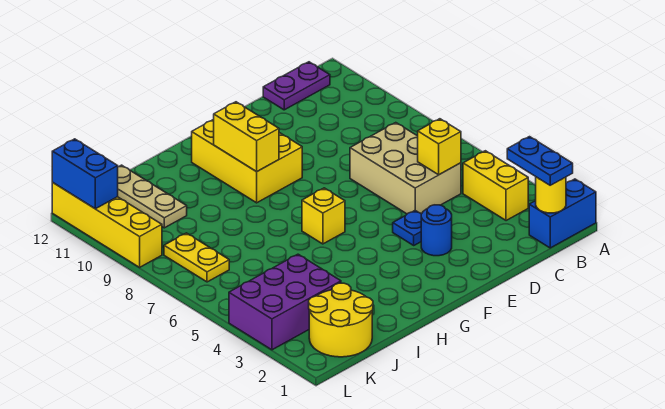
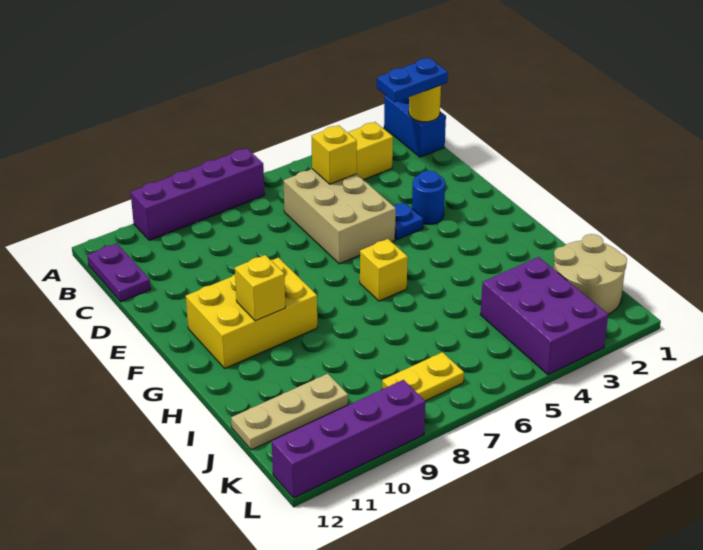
none -> purple brick A7:A10 level 1
tan brick C5:D7 level 1 -> tan brick C5:E6 level 1
yellow brick G9:G10 level 2 -> yellow brick G10 level 2
yellow round brick J1:K2 level 1 -> tan round brick J1:K2 level 1
yellow brick L9:L12 level 1 -> purple brick L9:L12 level 1
blue brick L11:L12 level 2 -> none

